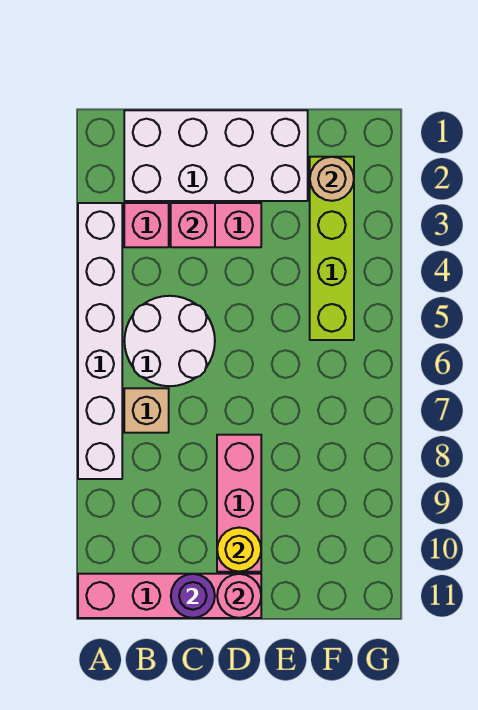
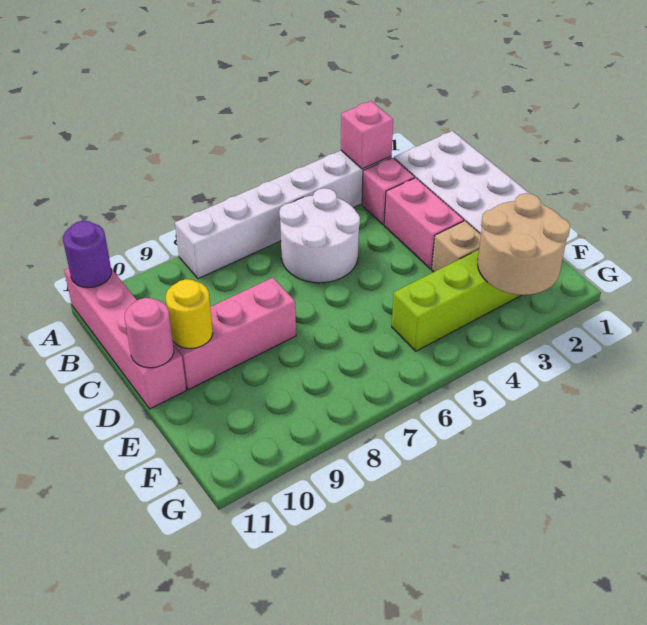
tan brick B7 level 1 -> tan brick E3 level 1
pink brick C3 level 2 -> pink brick A3 level 2
purple round brick C11 level 2 -> purple round brick A11 level 2
tan round brick F2 level 2 -> tan round brick F2:G3 level 2

